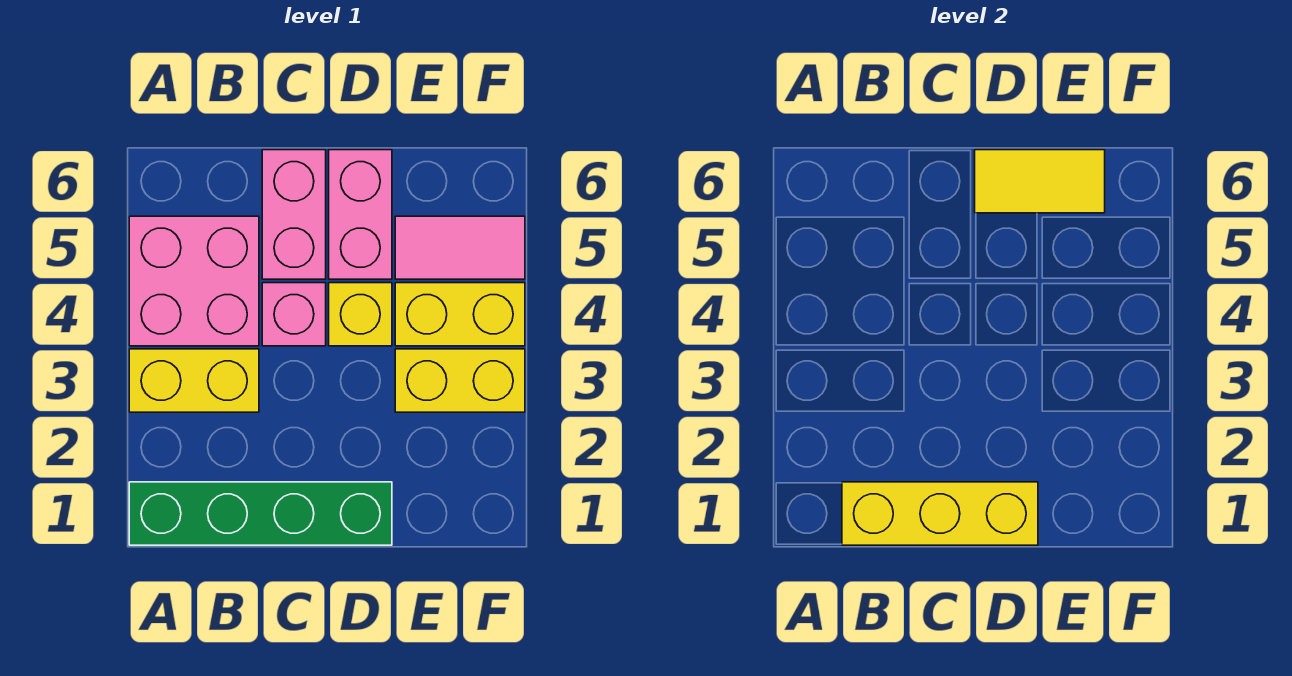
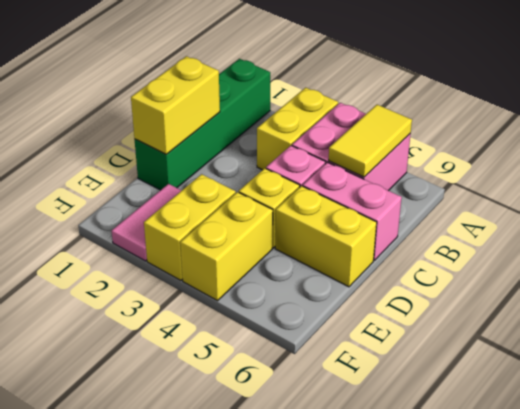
yellow brick B1:D1 level 2 -> yellow brick C1:D1 level 2
pink brick D5:D6 level 1 -> yellow brick D5:D6 level 1
yellow tile D6:E6 level 2 -> yellow tile A5:B5 level 2
pink tile E5:F5 level 1 -> pink tile E2:F2 level 1

